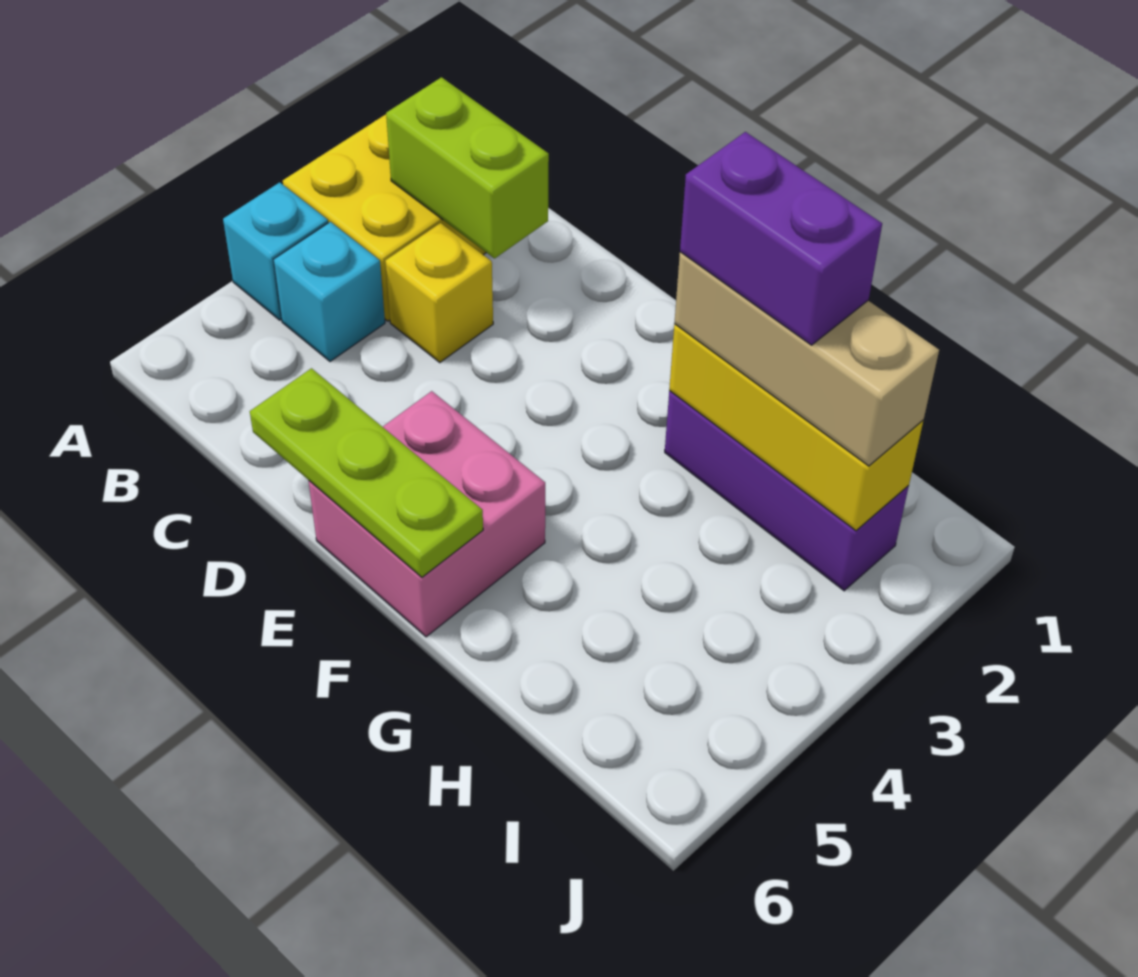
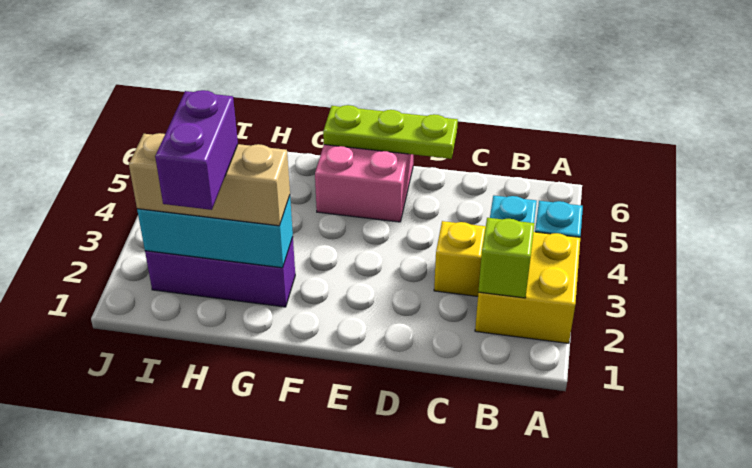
lime brick B2:C2 level 2 -> lime brick B2 level 2
yellow brick G2:I2 level 2 -> cyan brick G2:I2 level 2
purple brick G2:H2 level 4 -> purple brick H1:H2 level 4

